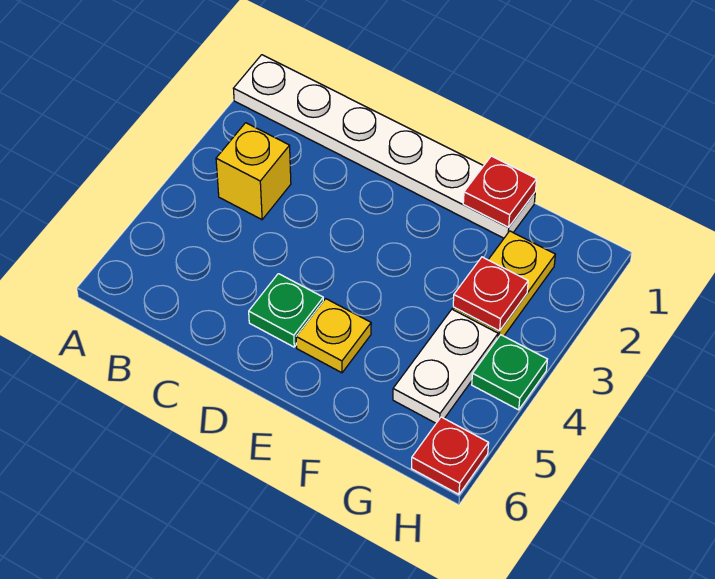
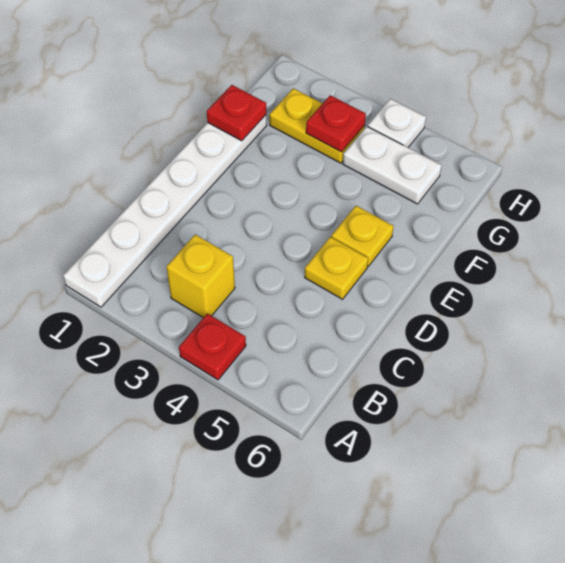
green plate D5 level 1 -> yellow plate D5 level 1
green plate H4 level 1 -> white plate H4 level 1
red plate H6 level 1 -> red plate A4 level 1

